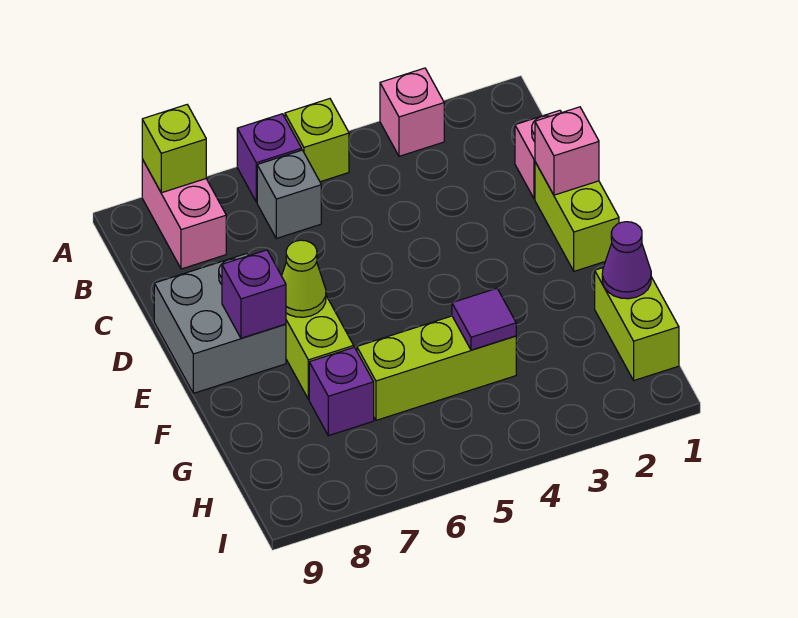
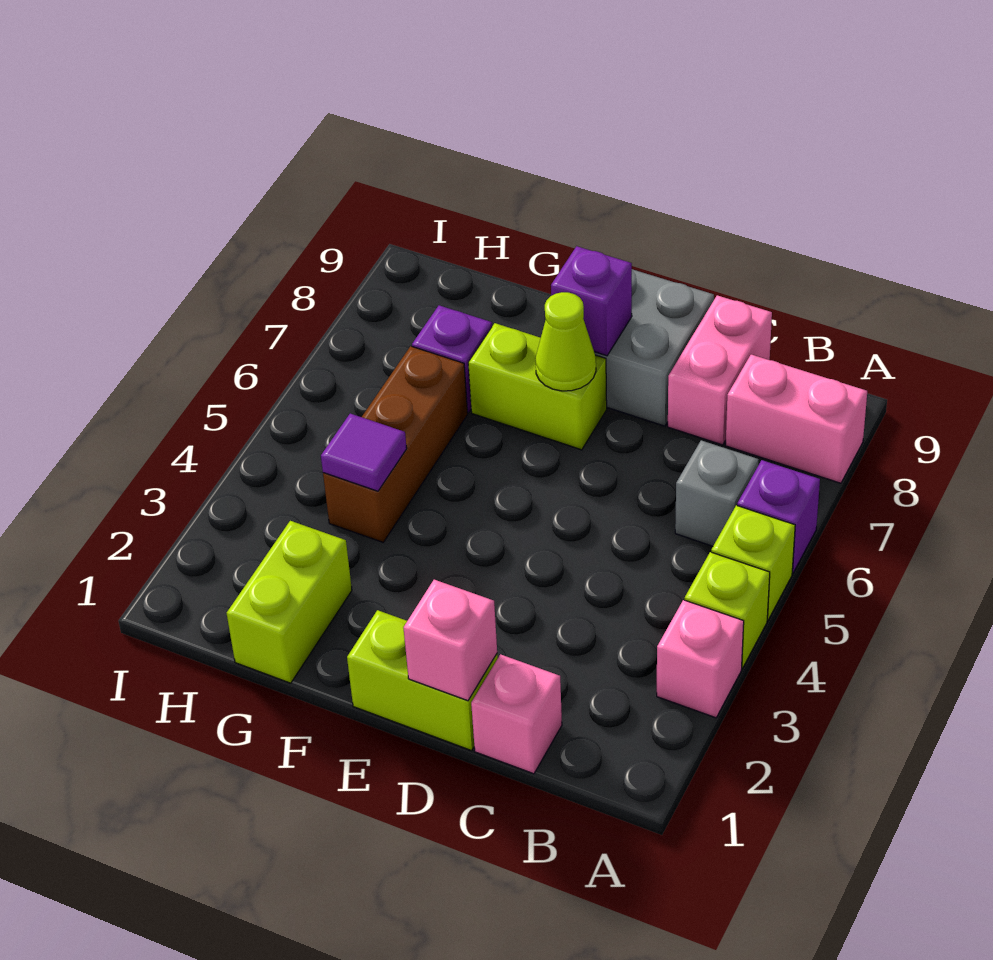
lime brick A8 level 2 -> lime brick A4 level 1
none -> pink brick C8:C9 level 1
lime brick G1:H1 level 1 -> lime brick G1:G2 level 1
purple cone G1 level 2 -> none
lime brick G4:G6 level 1 -> brown brick G4:G6 level 1

